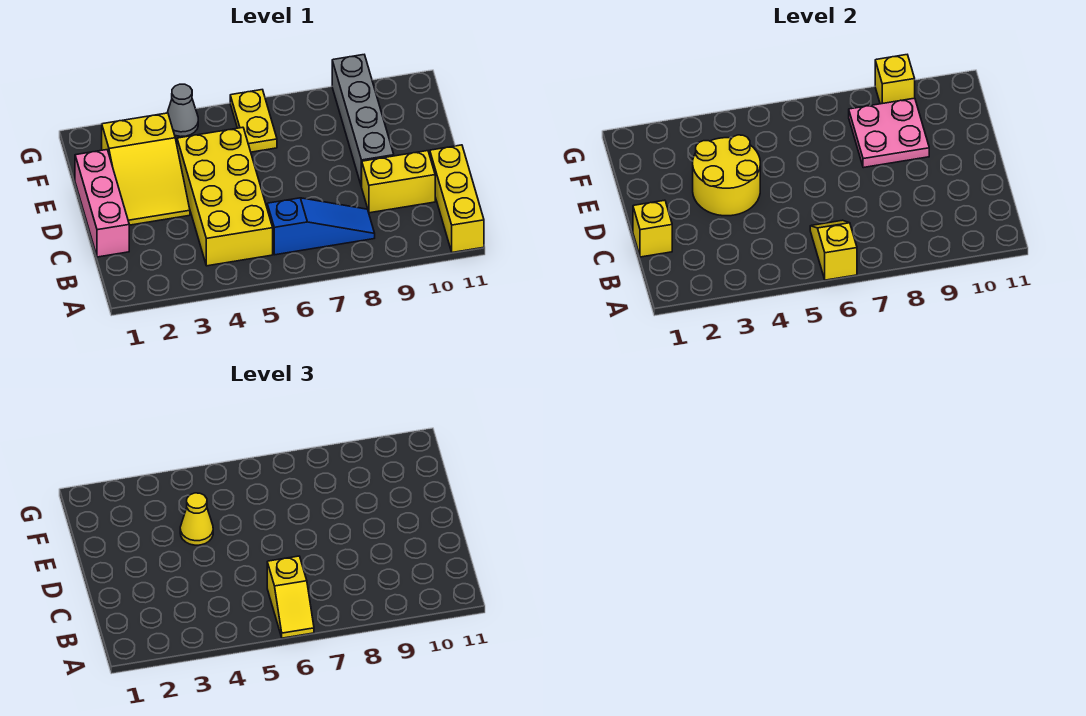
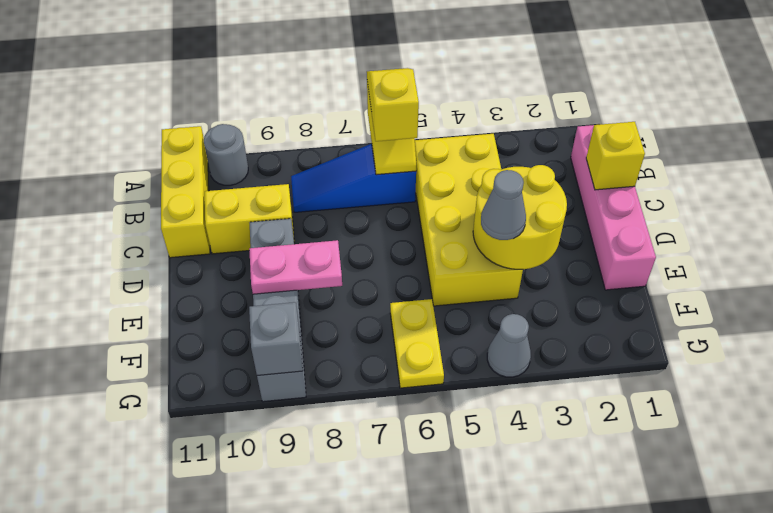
none -> grey round brick A10 level 1
pink brick C1:E1 level 1 -> pink brick B1:E1 level 1
yellow slope D2:F3 level 1 top F -> none
yellow cone E4 level 3 -> grey cone E4 level 3
pink plate E8:F9 level 2 -> pink plate E8:E9 level 2
yellow brick G9 level 2 -> grey brick G9 level 2

